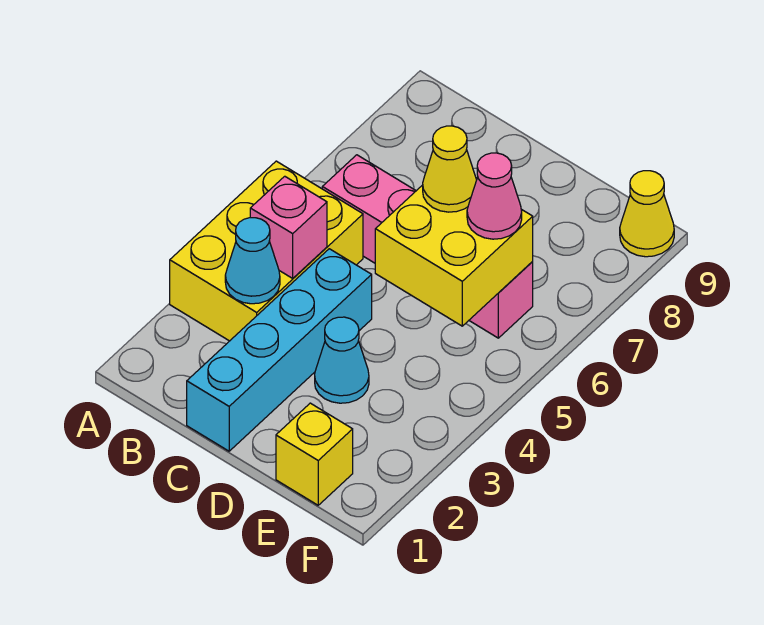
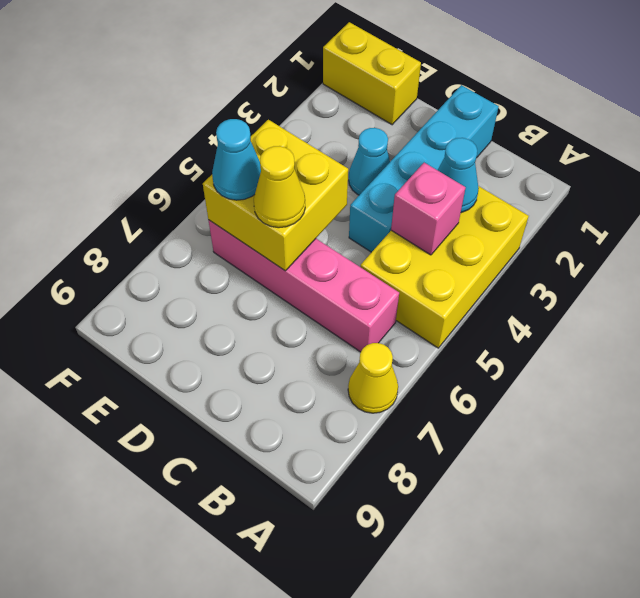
yellow brick E1 level 1 -> yellow brick E1:F1 level 1
pink cone E6 level 3 -> cyan cone E6 level 3
yellow cone F9 level 1 -> yellow cone A7 level 1

